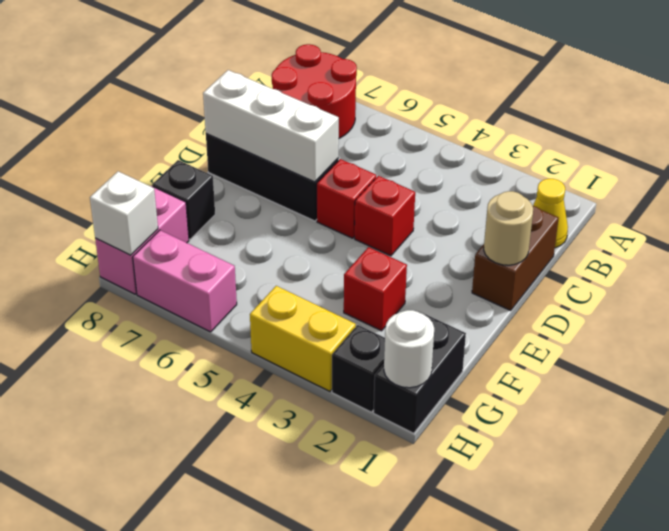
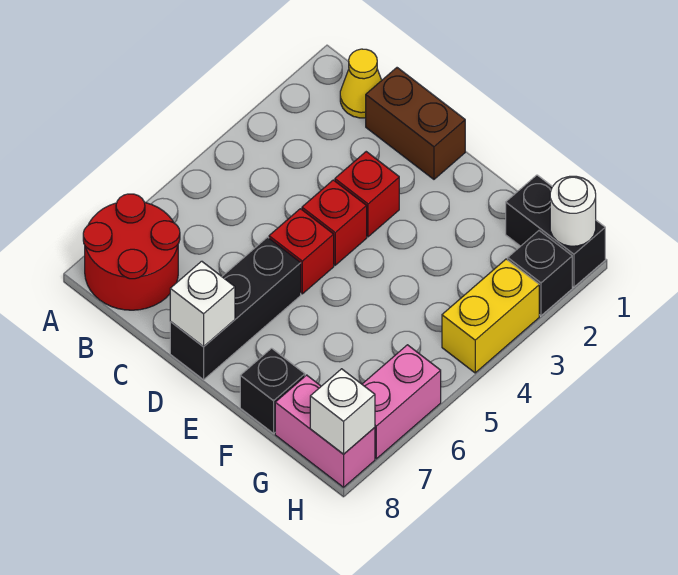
tan round brick D1 level 2 -> none
white brick D6:D8 level 2 -> white brick D8 level 2
red brick F3 level 1 -> red brick D3 level 1

